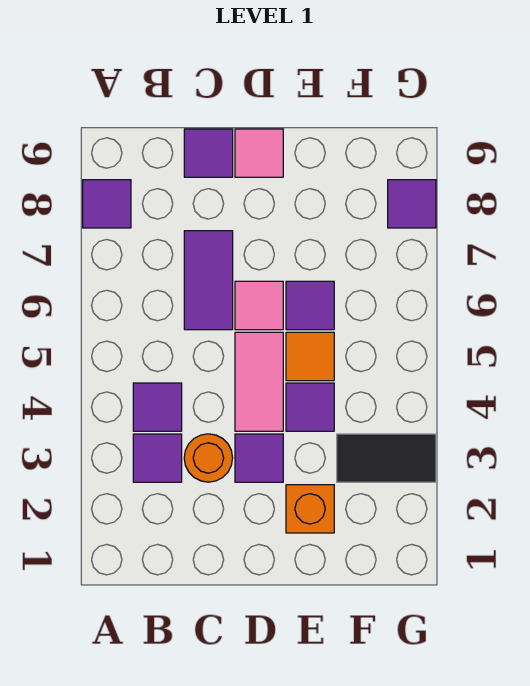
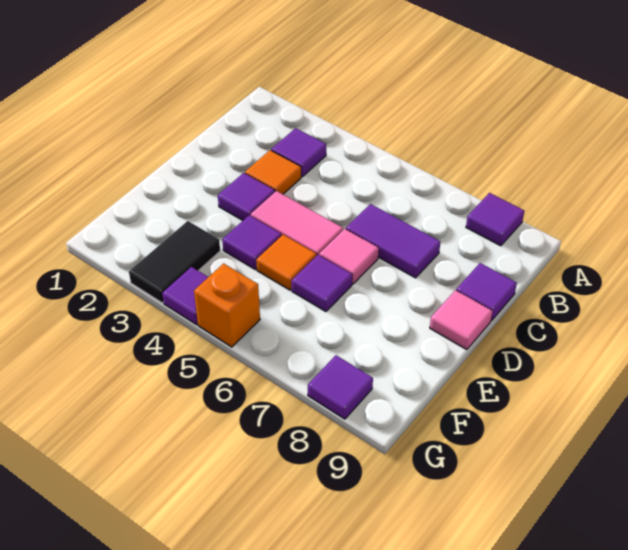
purple tile B4 level 1 -> purple tile G4 level 1
orange round brick C3 level 1 -> orange tile C3 level 1
orange brick E2 level 1 -> orange brick G5 level 1

